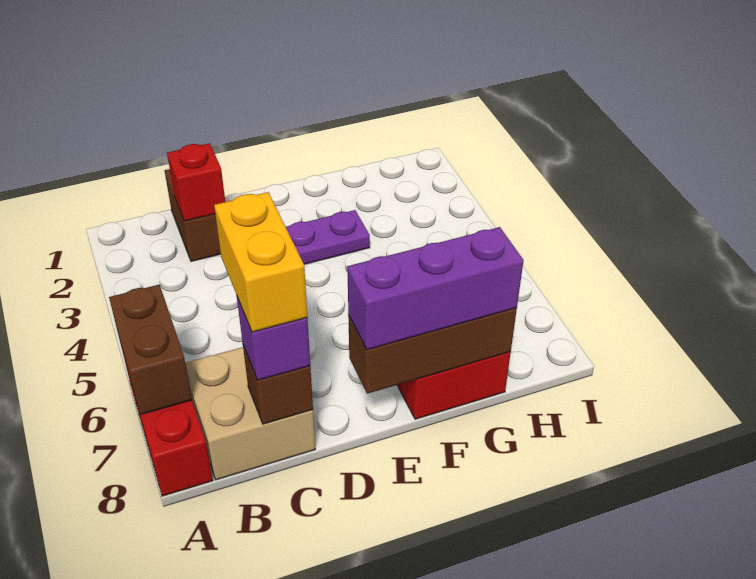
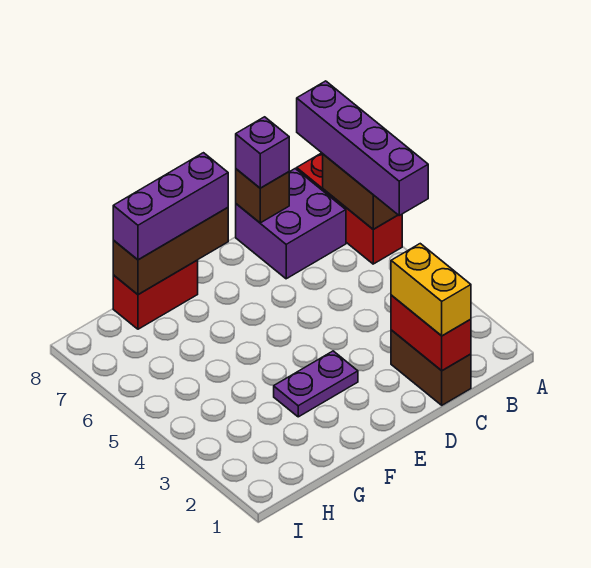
none -> purple brick A5:A8 level 3
tan brick B7:C8 level 1 -> purple brick B7:C8 level 1
red brick C2 level 2 -> red brick C1:C2 level 2
yellow brick C7:C8 level 4 -> yellow brick C1:C2 level 3

